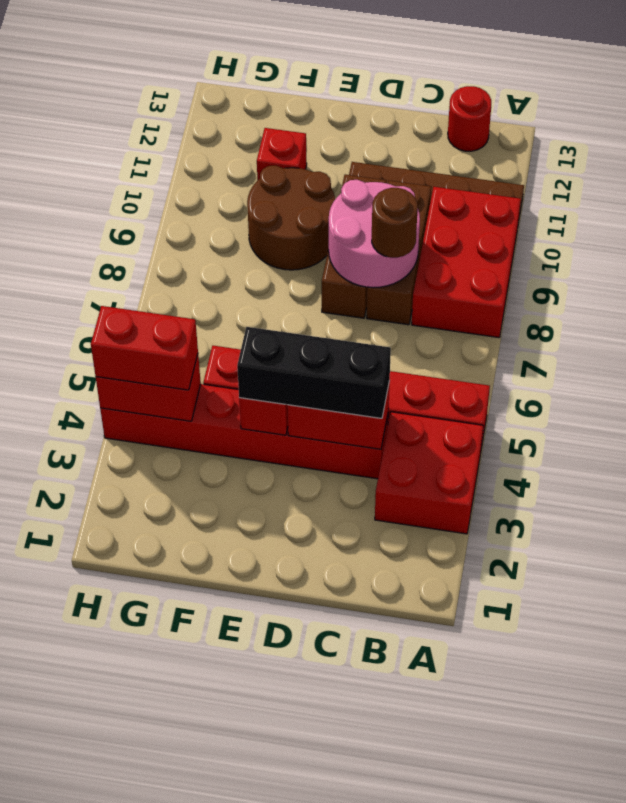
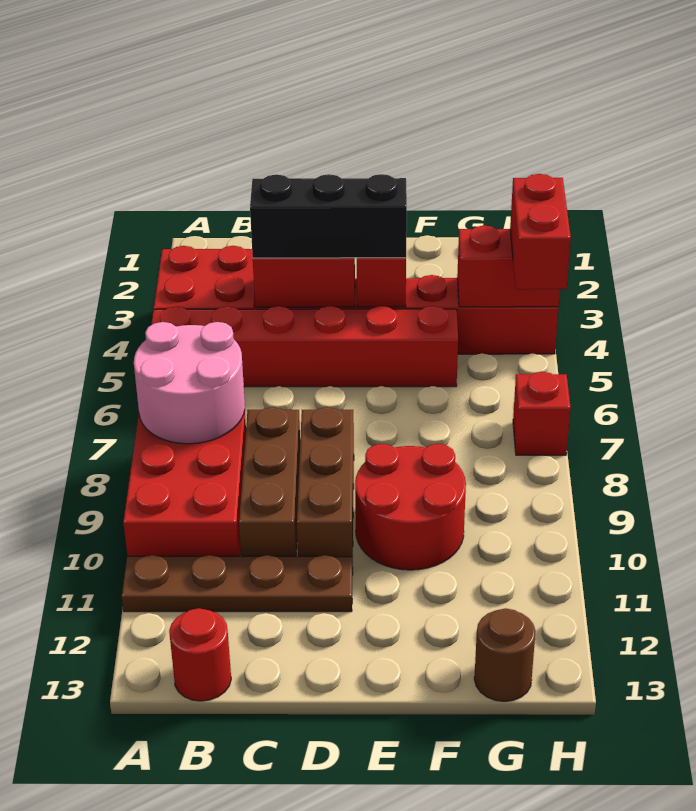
pink round brick C8:D9 level 2 -> pink round brick A7:B8 level 2
brown round brick C8 level 3 -> brown round brick G13 level 1
brown round brick E9:F10 level 1 -> red round brick E9:F10 level 1
red brick F11 level 1 -> red brick H7 level 1
red brick G4:H4 level 3 -> red brick H4:H5 level 3

